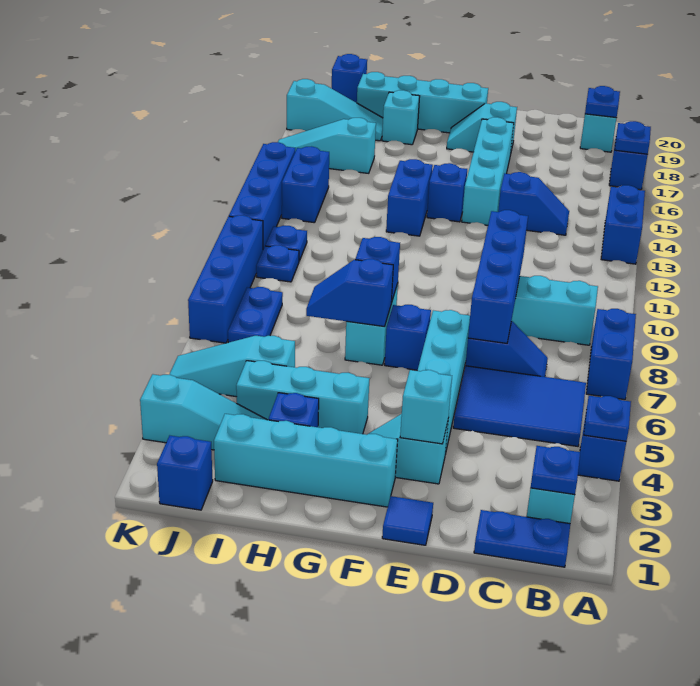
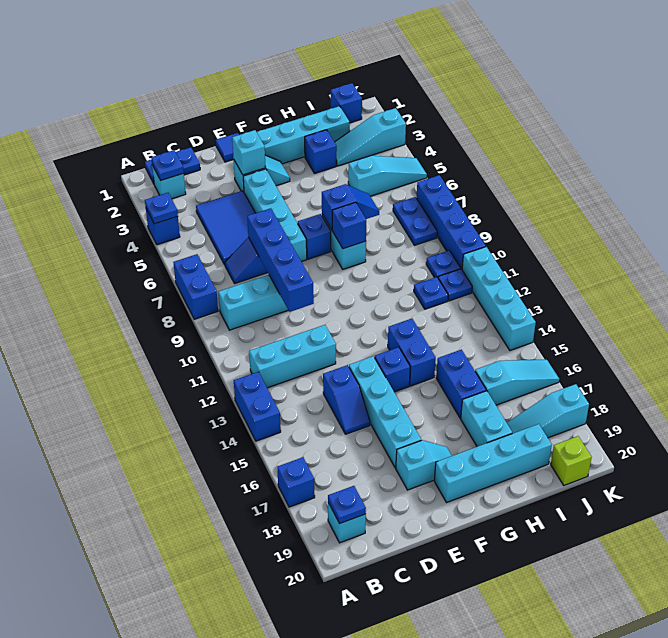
blue plate A17 level 2 -> blue plate I11 level 1
blue tile B5:D6 level 1 -> blue tile C4:D6 level 1
blue slope C14:D14 level 1 top D -> blue slope D14:D15 level 1 top 14
cyan brick G4:I4 level 1 -> cyan brick B12:D12 level 1
cyan brick H18 level 1 -> cyan brick H17:H18 level 1
blue brick J13:J14 level 1 -> blue brick H15:H16 level 1
blue brick J20 level 1 -> lime brick J20 level 1
blue brick K11:K14 level 1 -> cyan brick K11:K14 level 1

